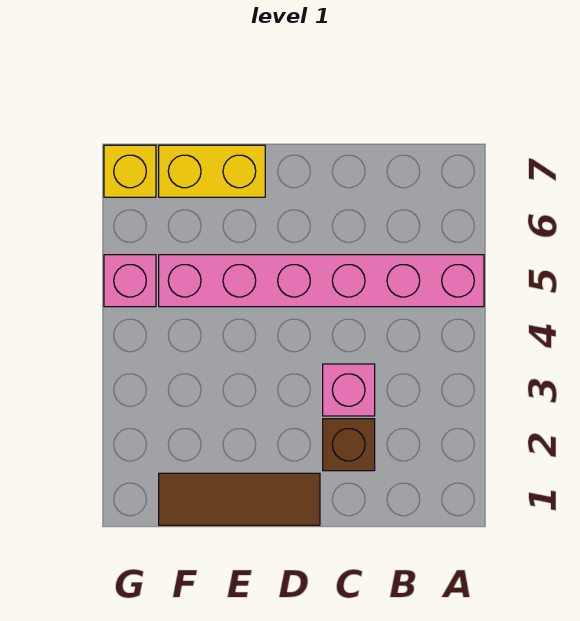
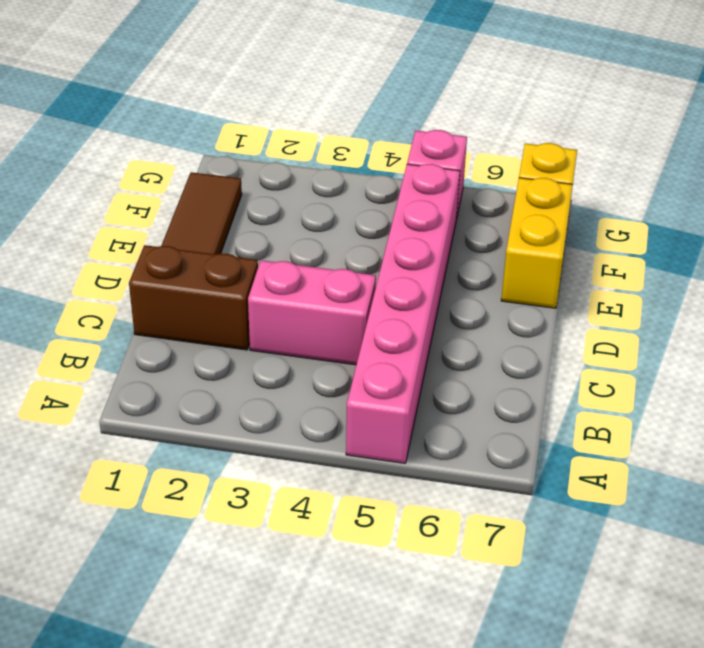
brown brick C2 level 1 -> brown brick C1:C2 level 1
pink brick C3 level 1 -> pink brick C3:C4 level 1

